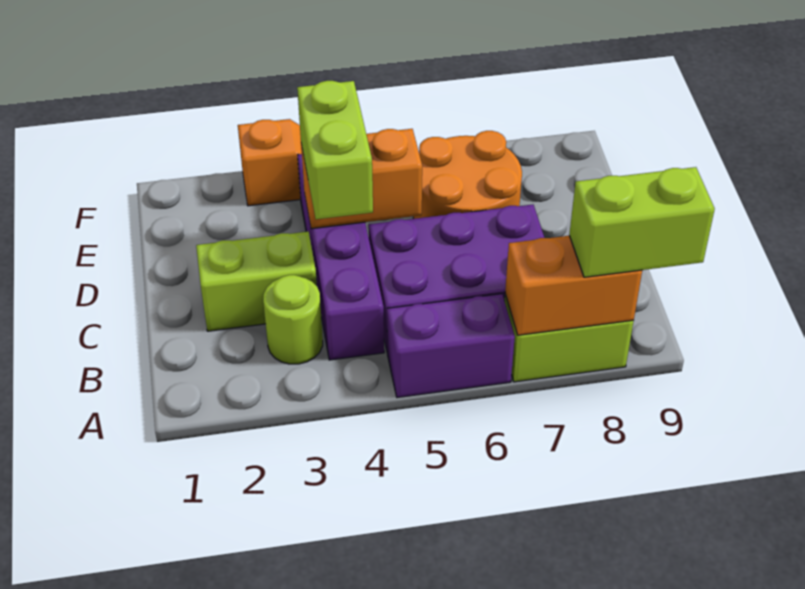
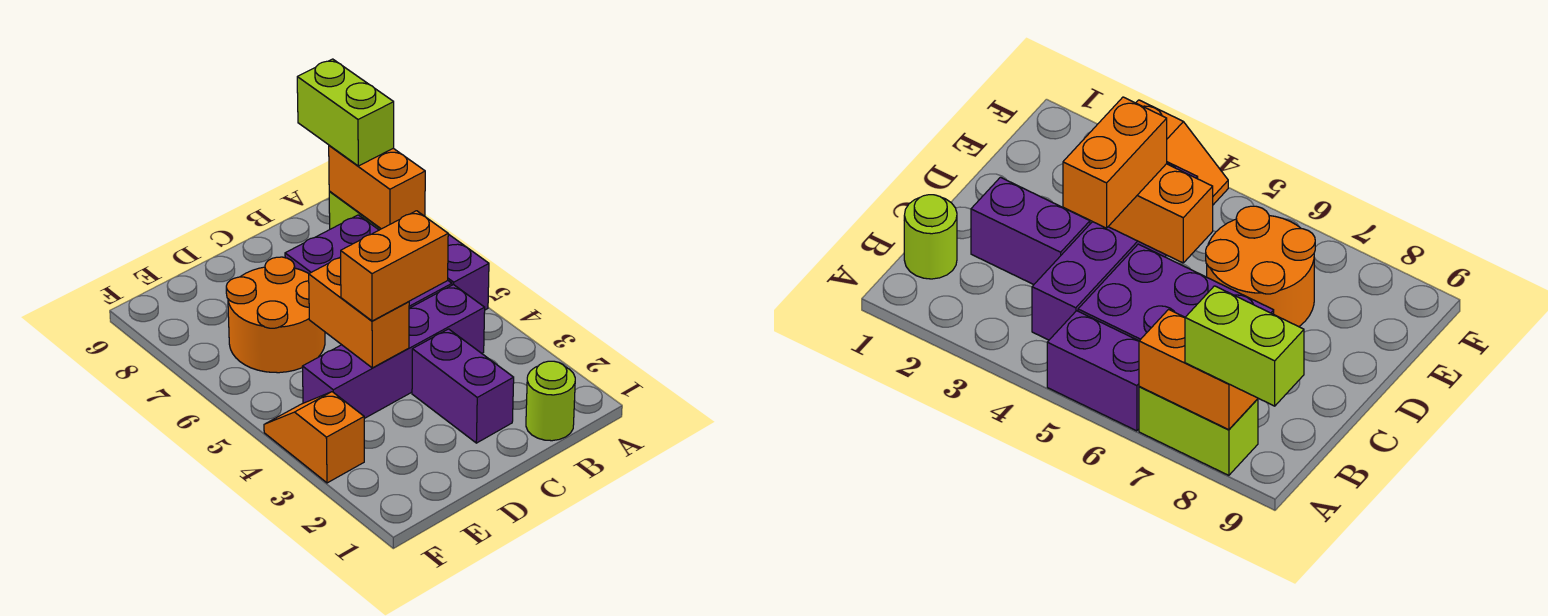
lime round brick B3 level 1 -> lime round brick B1 level 1
lime brick C2:C3 level 1 -> purple brick C2:C3 level 1
lime brick C4:D4 level 3 -> orange brick C4:D4 level 3

